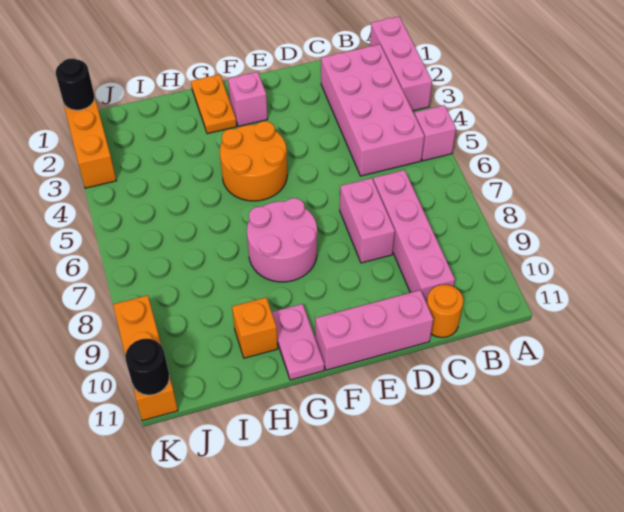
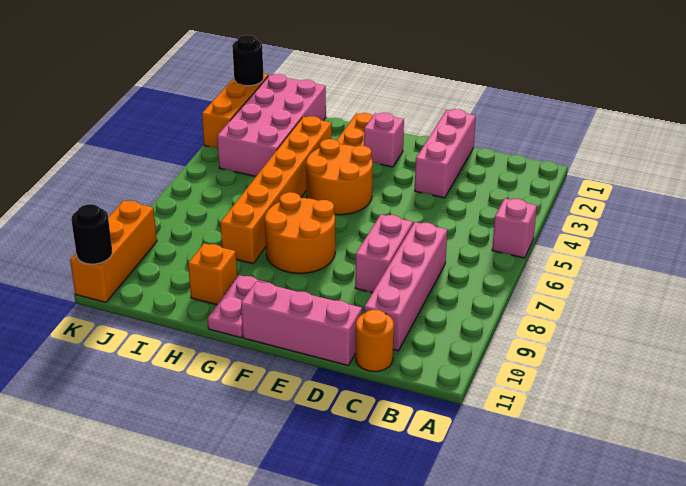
pink brick A1:A3 level 1 -> pink brick D1:D3 level 1
pink brick B2:C5 level 1 -> pink brick I1:J4 level 1
pink round brick F7:G8 level 1 -> orange round brick F7:G8 level 1
none -> orange brick H3:H8 level 1

